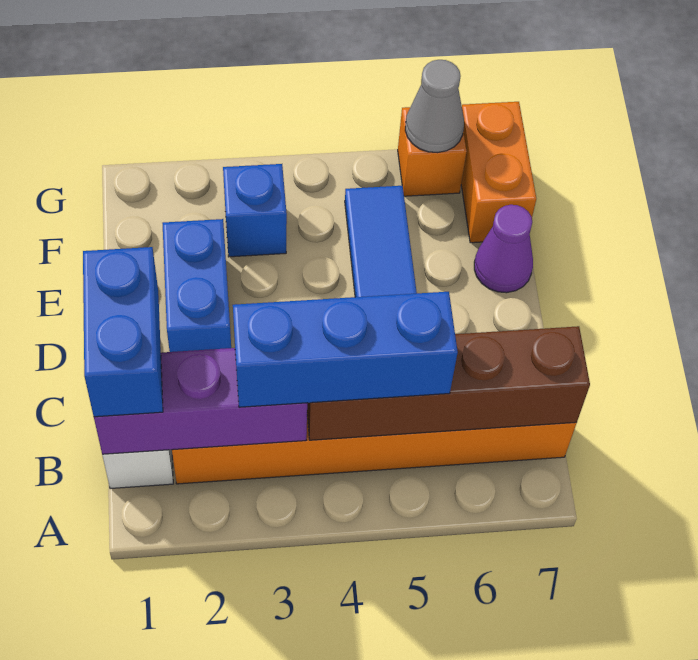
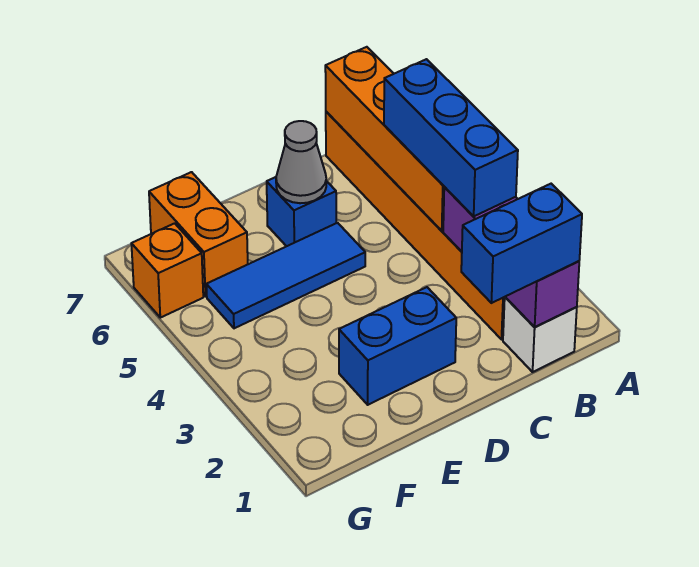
brown brick B4:B7 level 2 -> orange brick B4:B7 level 2
purple cone E7 level 1 -> none
blue brick F3 level 1 -> blue brick D6 level 1
orange brick F7:G7 level 1 -> orange brick F6:F7 level 1
grey cone G6 level 2 -> grey cone D6 level 2

